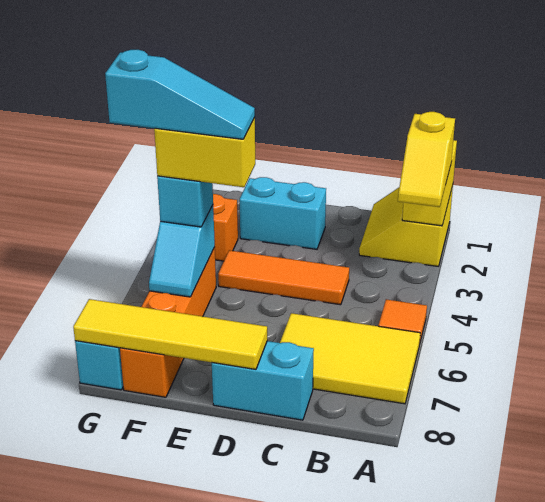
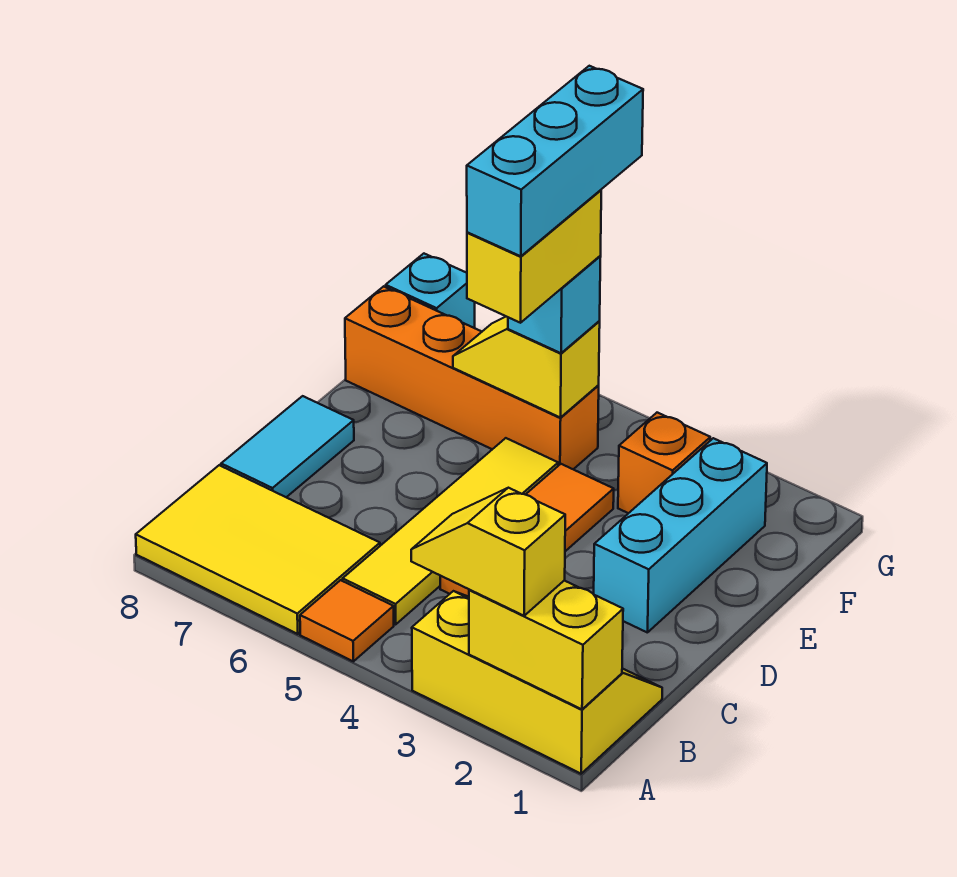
yellow slope A1:B2 level 1 top A -> yellow slope A1:B3 level 1 top A
yellow tile A6:C7 level 1 -> yellow tile A6:B8 level 1
cyan brick C8:D8 level 1 -> cyan tile C8:D8 level 1
cyan brick D2:E2 level 1 -> cyan brick D2:F2 level 1
yellow tile D8:G8 level 2 -> yellow tile B5:E5 level 1
cyan slope E5:G5 level 5 top G -> cyan brick E5:G5 level 5
cyan slope F5:F6 level 2 top 5 -> yellow slope F5:F6 level 2 top 5

